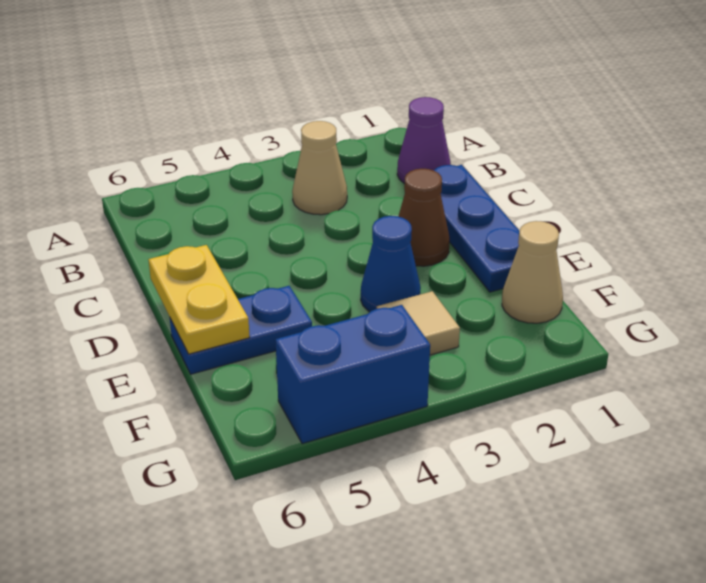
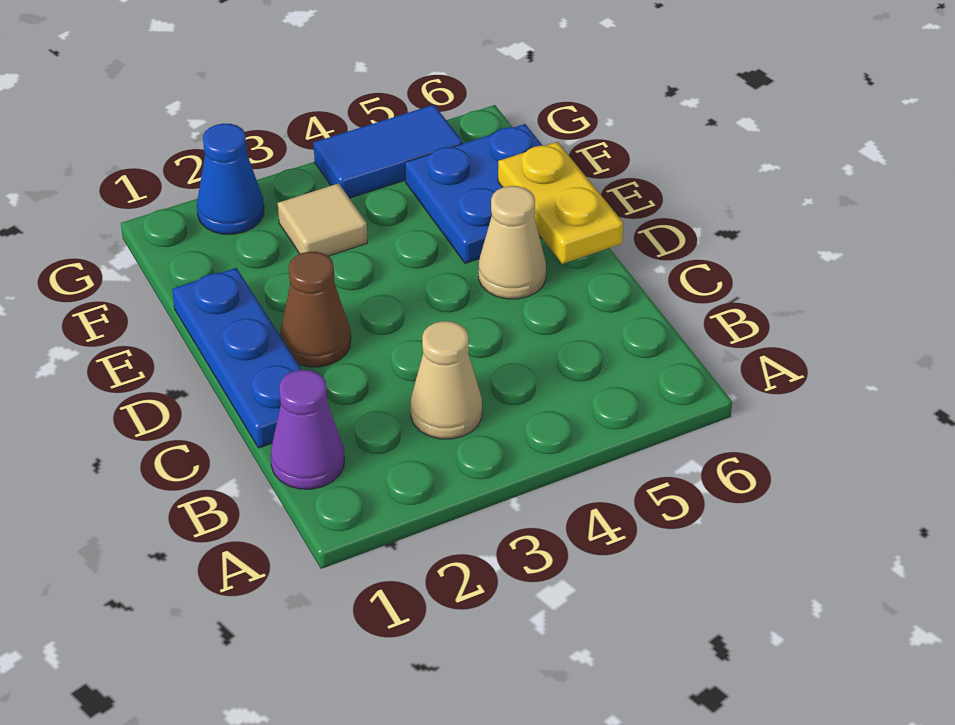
blue cone E3 level 1 -> blue cone G2 level 1
blue plate E5:E6 level 1 -> blue plate E5:F6 level 1
tan cone F1 level 1 -> tan cone D5 level 1
blue brick G4:G5 level 1 -> blue tile G4:G5 level 1

